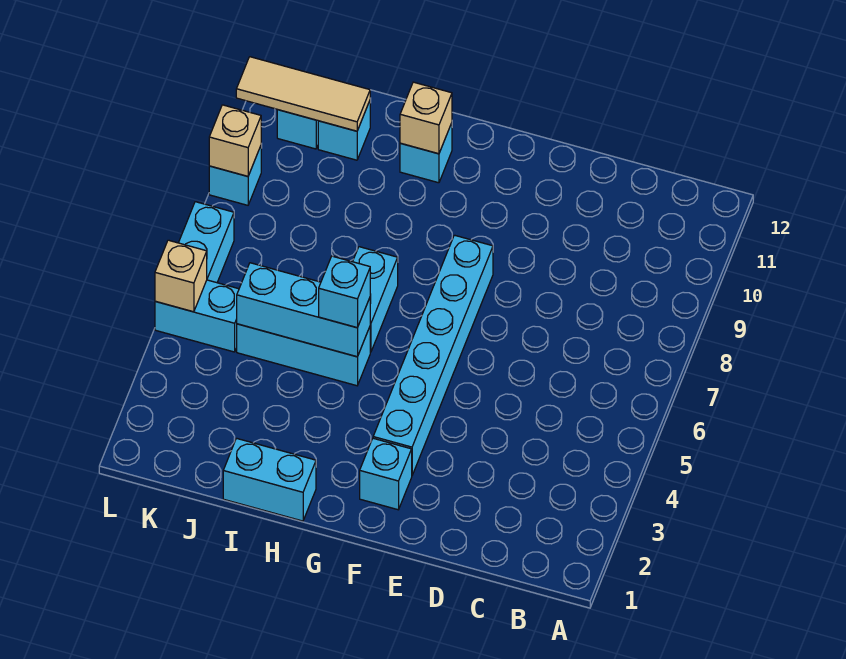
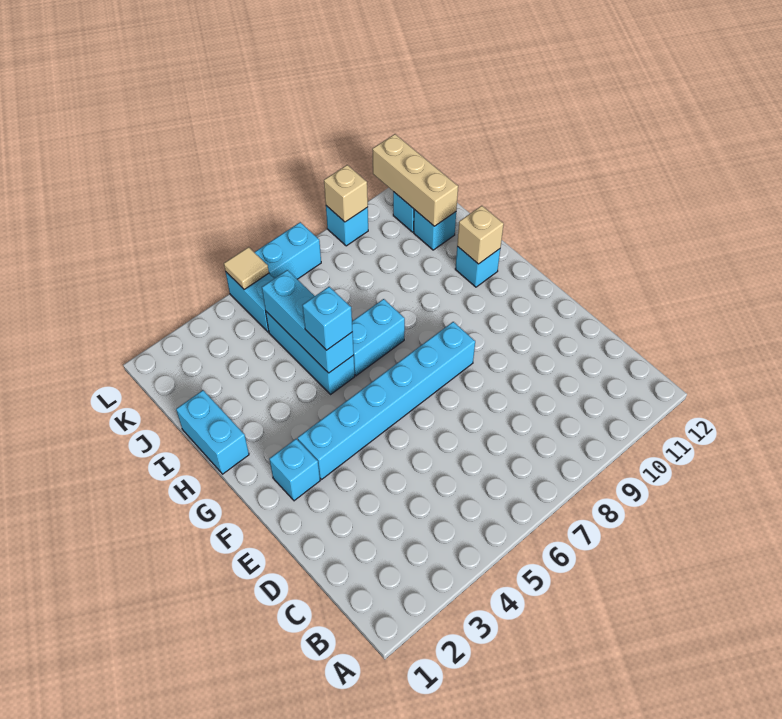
tan tile J11:L11 level 2 -> tan brick J11:L11 level 2
tan brick L5 level 2 -> tan tile L5 level 2

